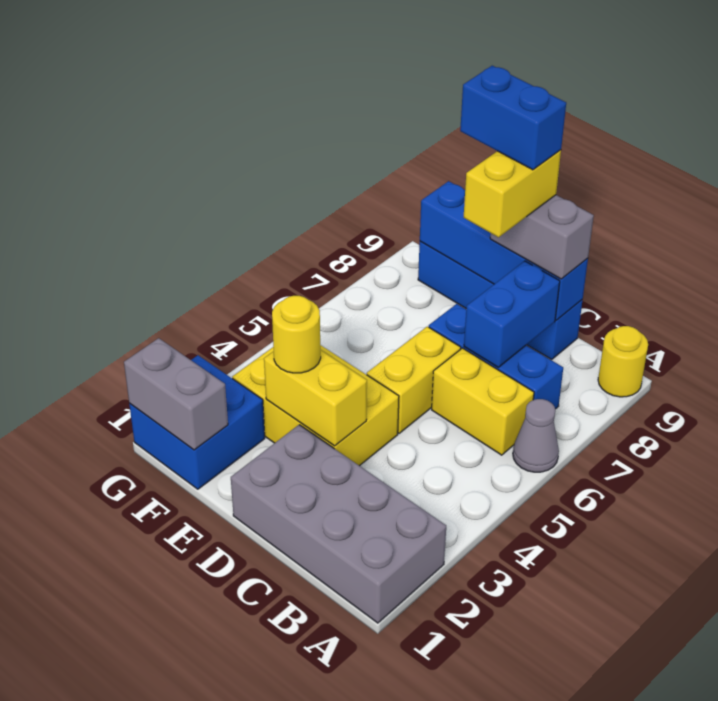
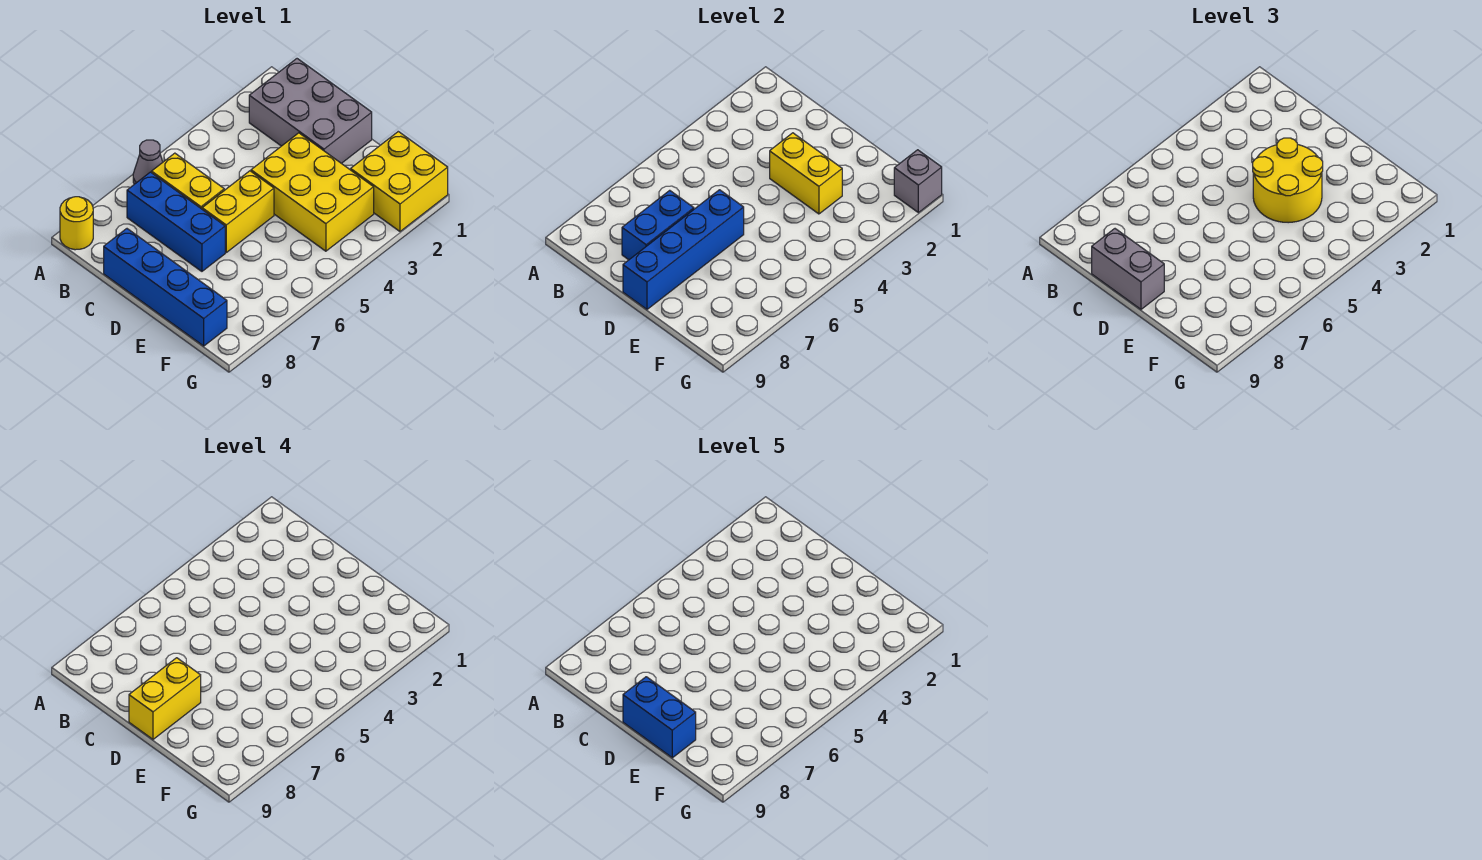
grey brick A1:D2 level 1 -> grey brick B1:D2 level 1
blue brick C9:F9 level 2 -> blue brick D6:D9 level 2
yellow round brick E3 level 3 -> yellow round brick D3:E4 level 3
blue brick F1:G2 level 1 -> yellow brick F1:G2 level 1
grey brick F1:G1 level 2 -> grey brick G1 level 2

